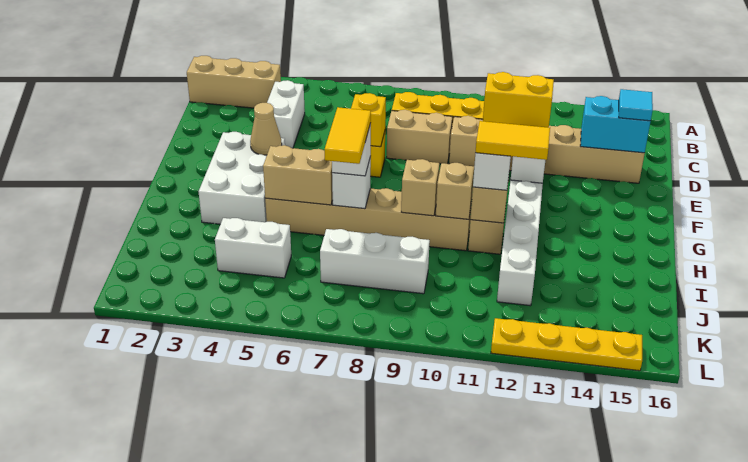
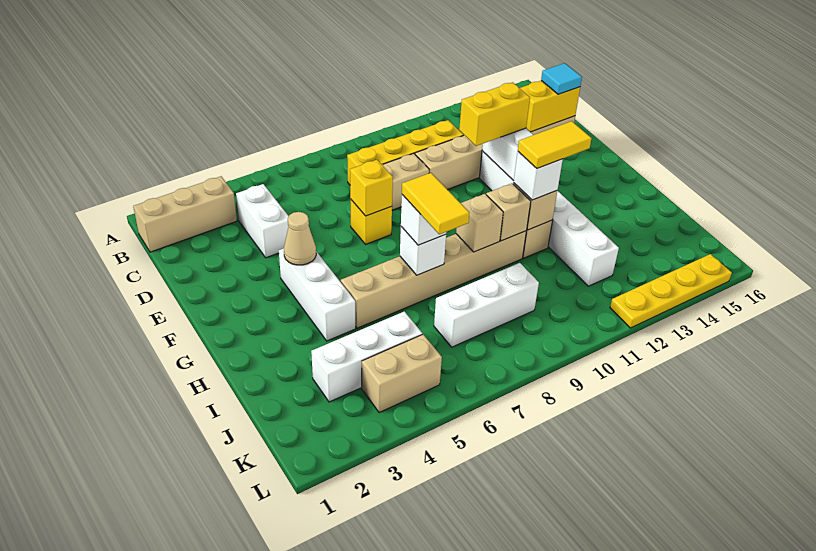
cyan brick D14:D15 level 2 -> yellow brick D14:D15 level 2
white brick F3:H4 level 1 -> white brick F4:H4 level 1
tan brick H5:H6 level 2 -> tan brick K4:K5 level 1
white brick J4:J5 level 1 -> white brick J3:J5 level 1

